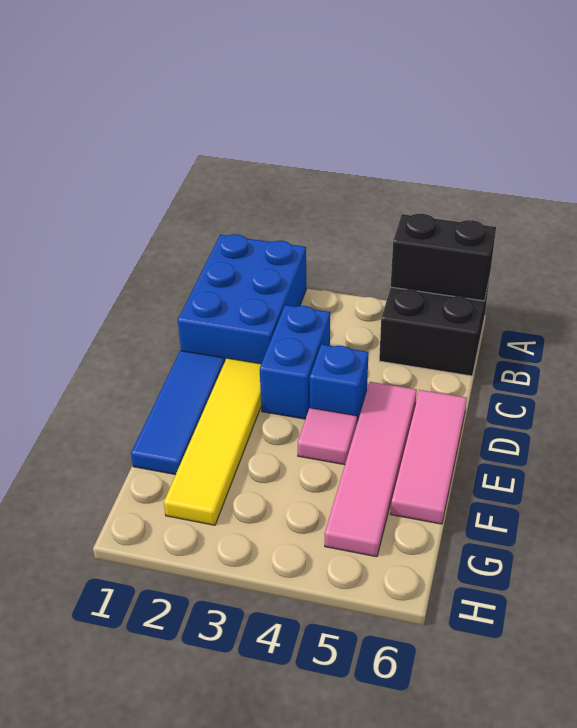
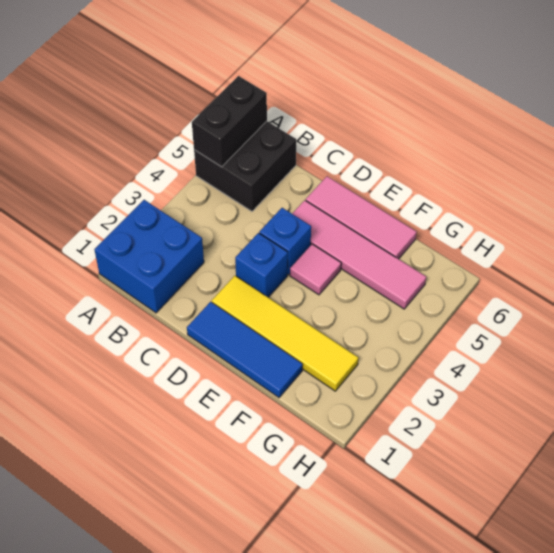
blue brick A1:C2 level 1 -> blue brick A1:B2 level 1
blue brick C3:D3 level 1 -> blue brick D3 level 1

